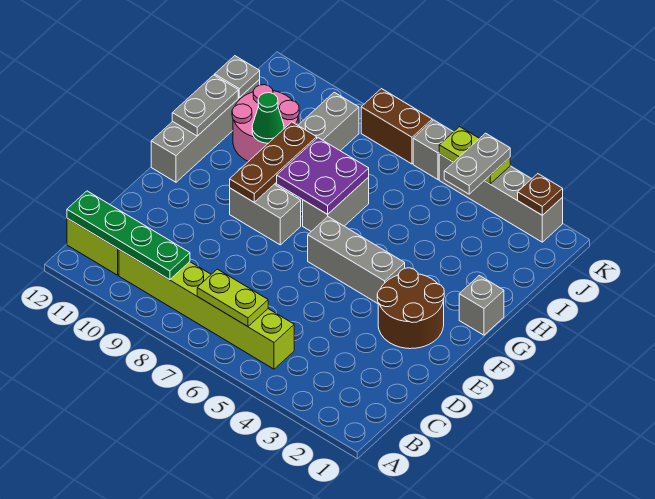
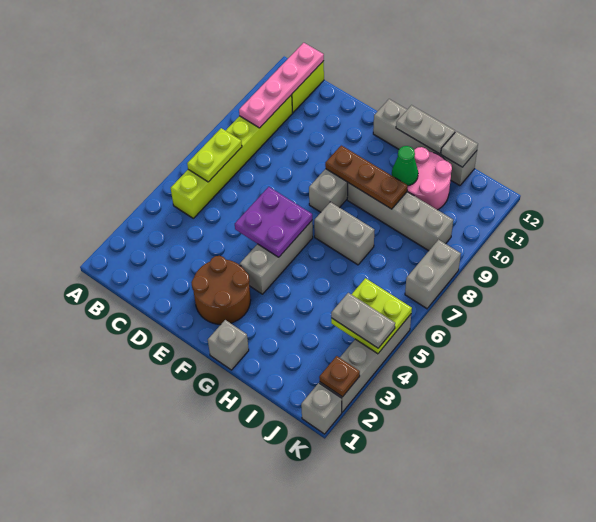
green plate B9:B12 level 2 -> pink plate B9:B12 level 2
purple plate G7:H8 level 2 -> purple plate E5:F6 level 2
lime plate K4:K5 level 2 -> lime plate J4:K5 level 2
grey brick K6 level 1 -> grey brick K1 level 1
brown brick K7:K8 level 1 -> grey brick K7:K8 level 1

